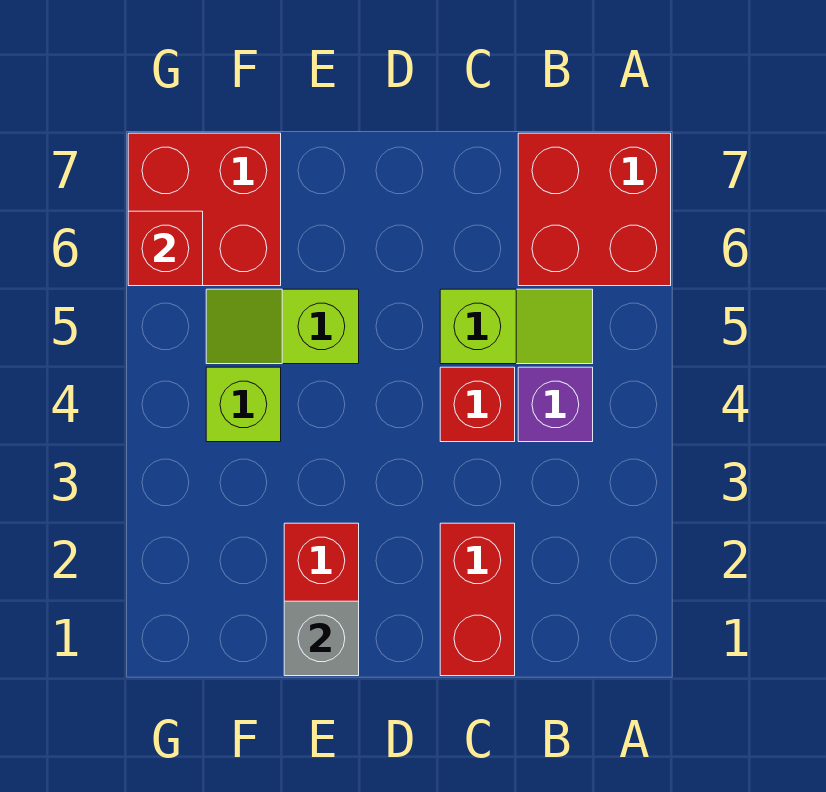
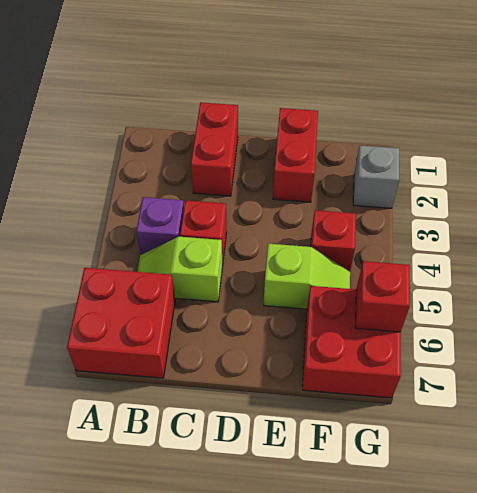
grey brick E1 level 2 -> grey brick G2 level 1
lime brick F4 level 1 -> red brick F4 level 1

